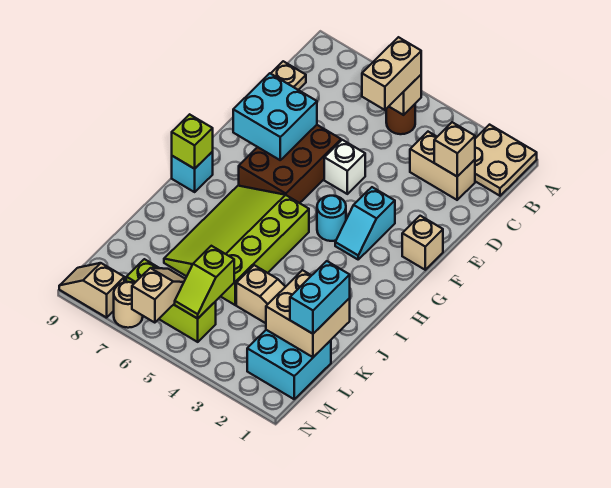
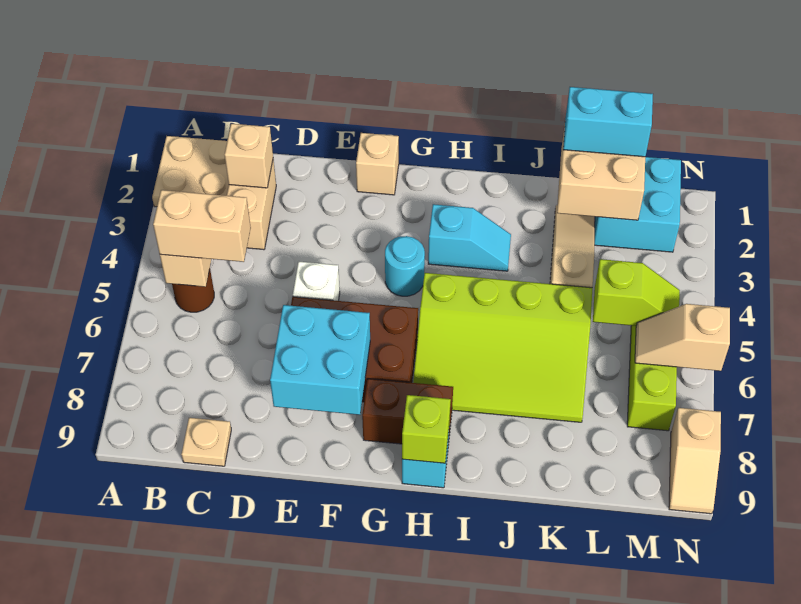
cyan slope F3:G3 level 1 top F -> cyan slope H3:I3 level 1 top H
none -> brown brick G8:H8 level 1
tan round brick N7 level 1 -> none

